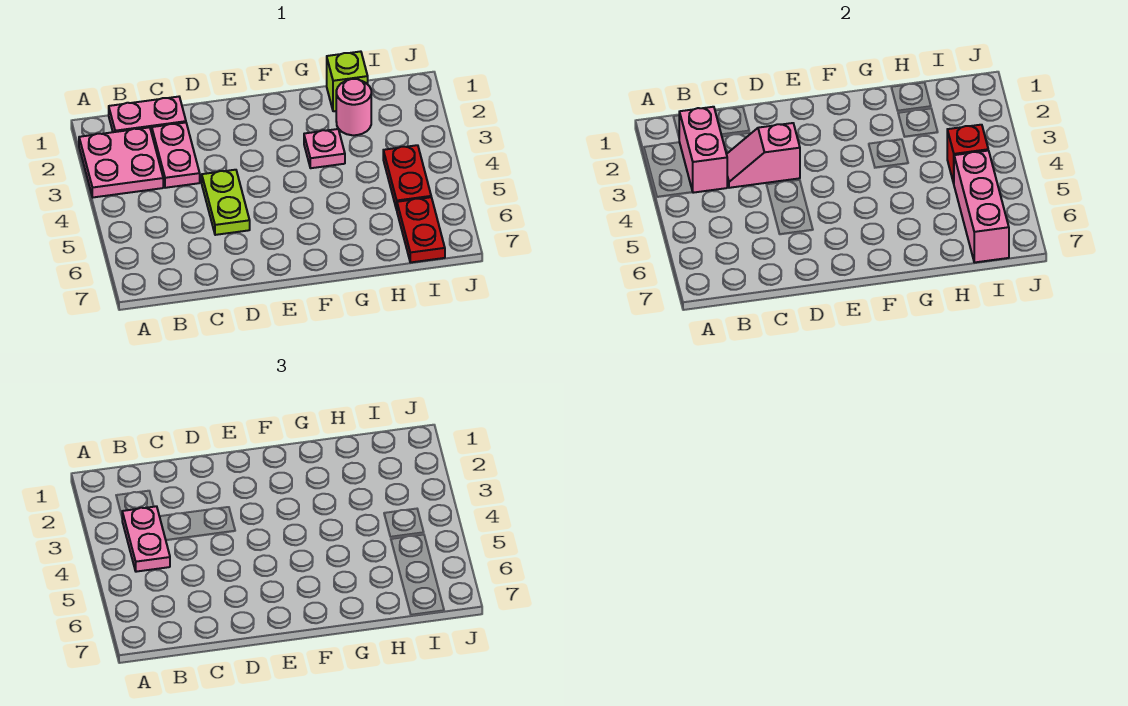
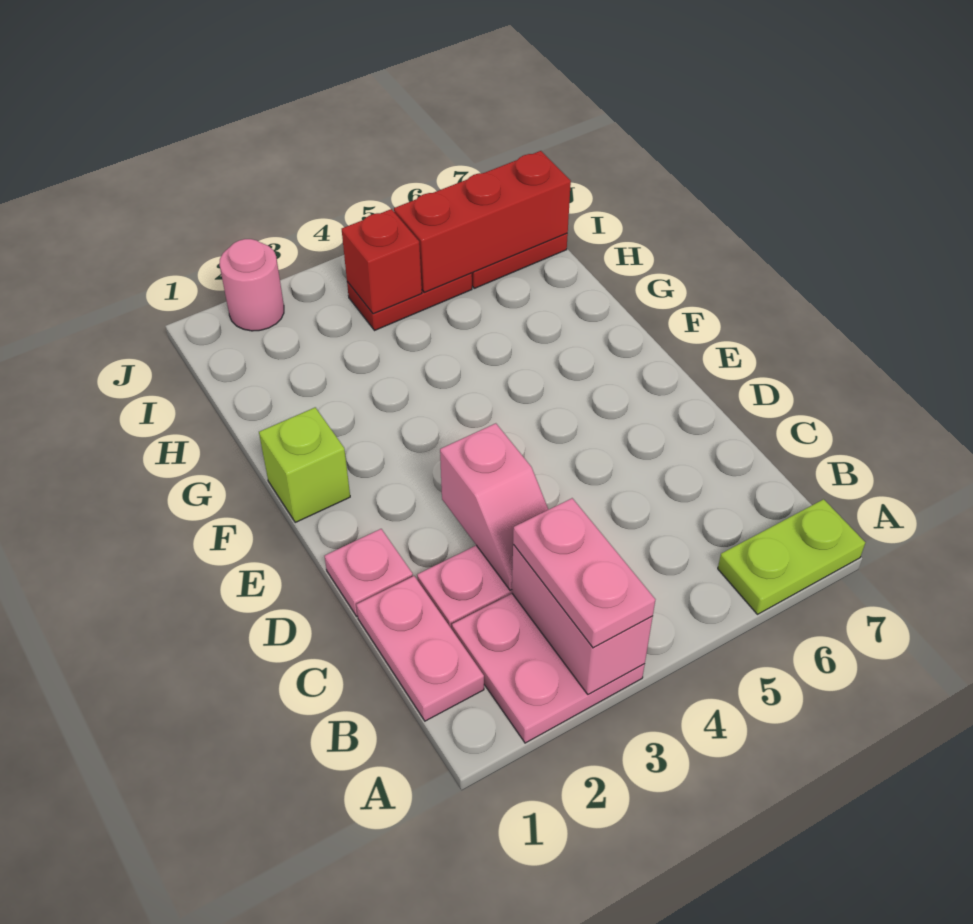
pink brick B2:B3 level 2 -> pink brick A3:B3 level 2
pink plate B3:B4 level 3 -> pink plate A3:B3 level 3
lime plate D4:D5 level 1 -> lime plate A6:A7 level 1
pink plate G3 level 1 -> pink plate D1 level 1
lime brick H1 level 1 -> lime brick F1 level 1
pink round brick H2 level 1 -> pink round brick J2 level 1
pink brick I5:I7 level 2 -> red brick I5:I7 level 2

